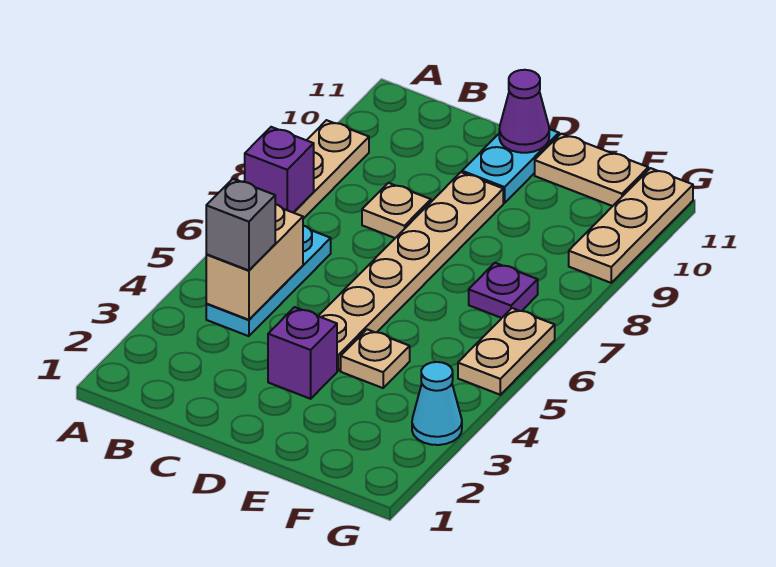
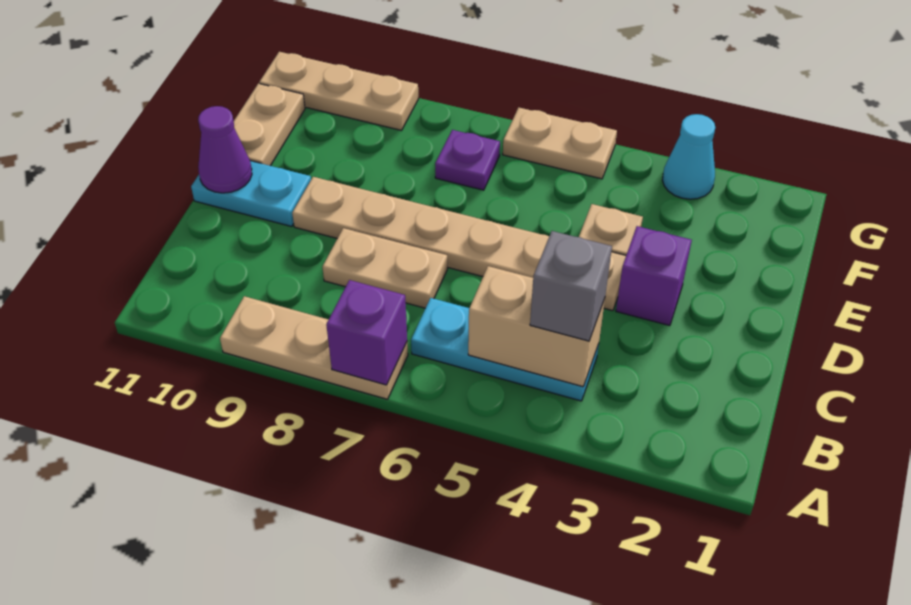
tan plate C8 level 1 -> tan plate C7:C8 level 1

